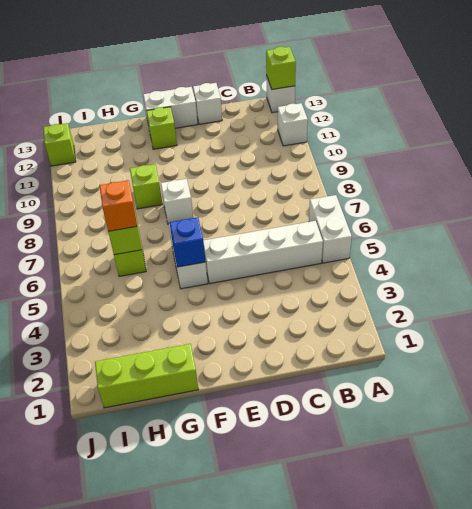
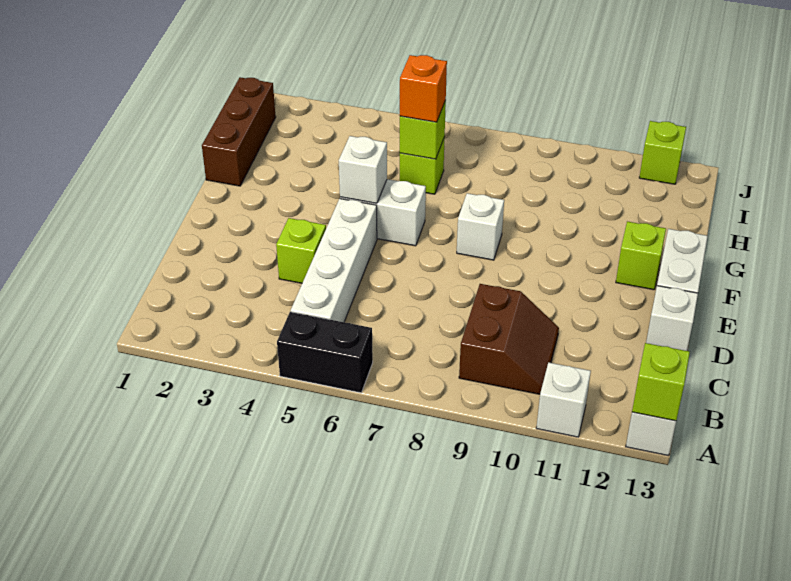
white brick A5:A6 level 1 -> black brick A5:A6 level 1
none -> brown slope B9:C10 level 1 top 9
blue brick F5 level 2 -> white brick F5 level 2
lime brick G1:I1 level 1 -> brown brick G1:I1 level 1
lime brick G9 level 1 -> lime brick D4 level 1

